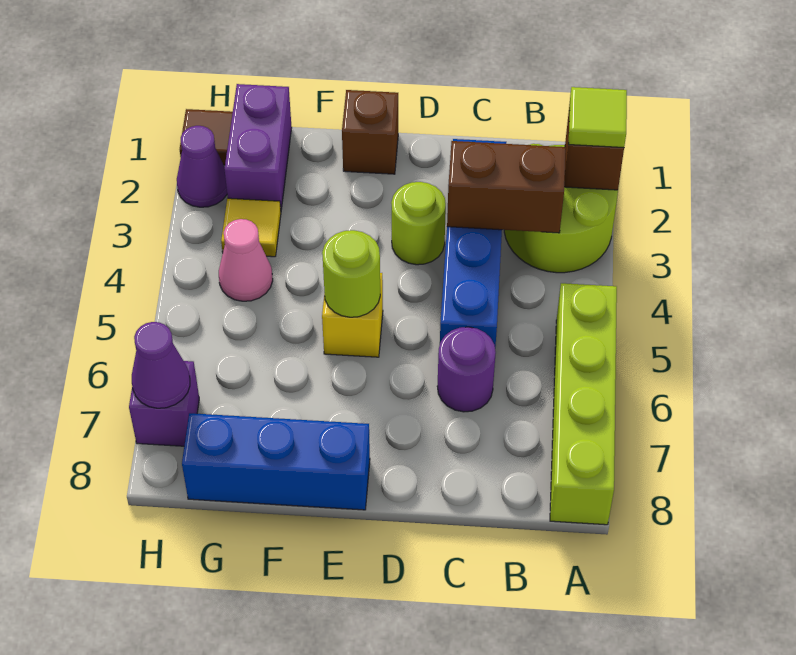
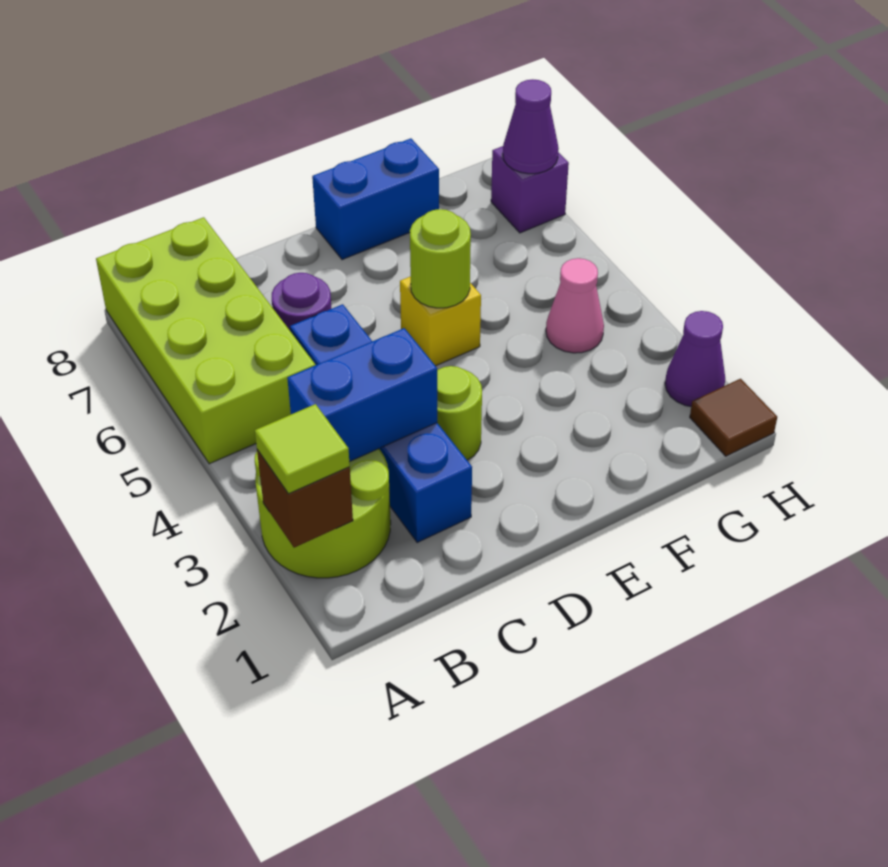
lime brick A5:A8 level 1 -> lime brick A5:B8 level 1
brown brick B3:C3 level 2 -> blue brick B3:C3 level 2
brown brick E1 level 1 -> none
blue brick E8:G8 level 1 -> blue brick E8:F8 level 1
purple brick G1:G2 level 1 -> none
yellow tile G3 level 1 -> none

